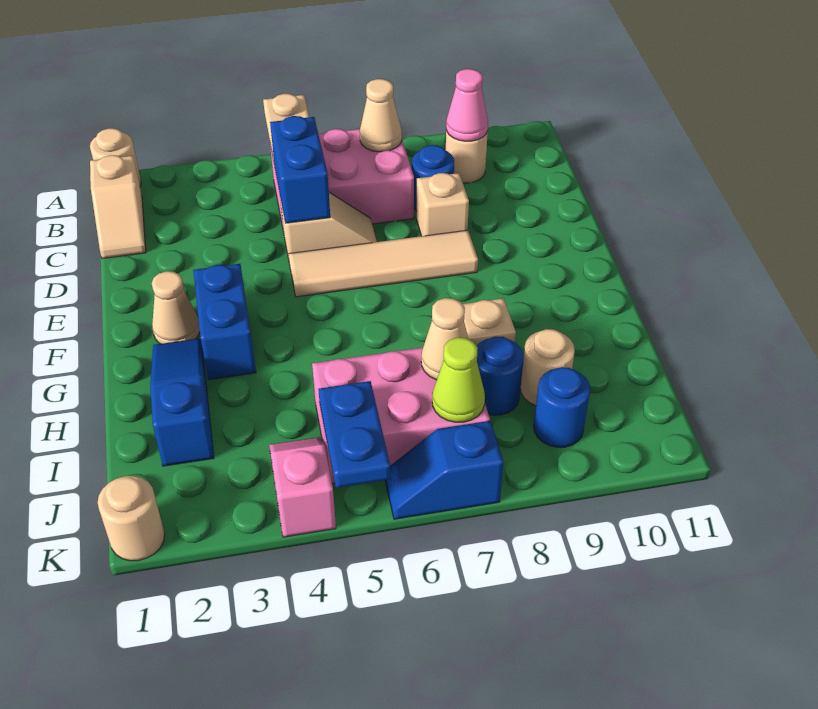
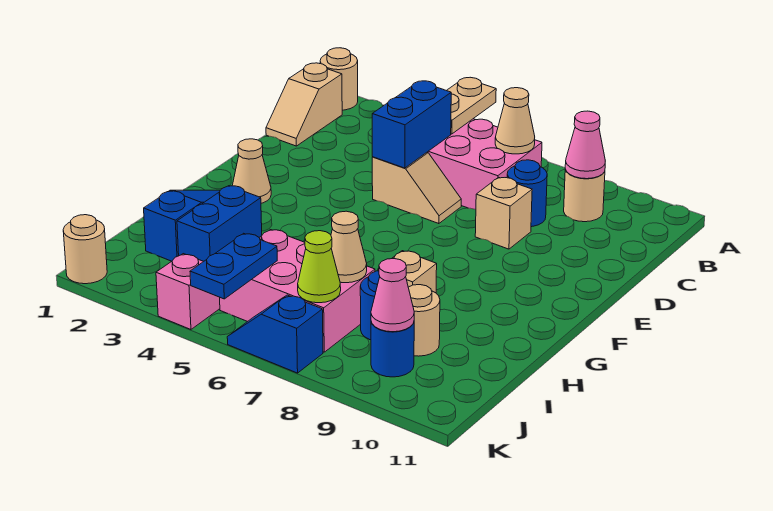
tan tile E5:E8 level 1 -> none
blue brick F3:G3 level 1 -> blue brick H3:I3 level 1
none -> pink cone J9 level 2

